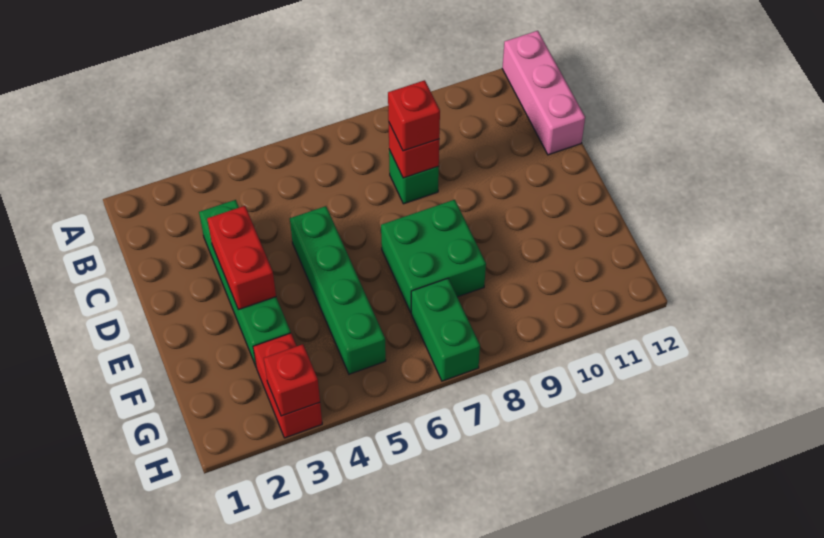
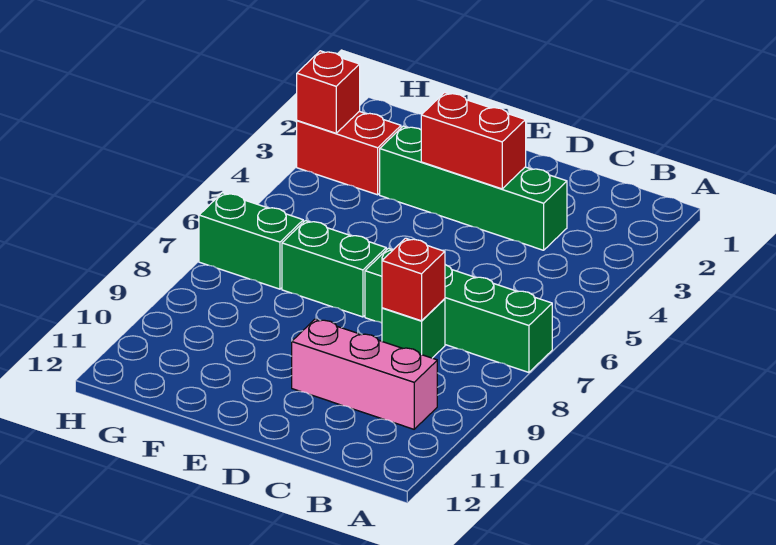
pink brick A12:C12 level 1 -> pink brick B10:D10 level 1
red brick C8 level 3 -> none
green brick D5:G5 level 1 -> green brick A7:D7 level 1
green brick E7:F8 level 1 -> green brick E7:F7 level 1

